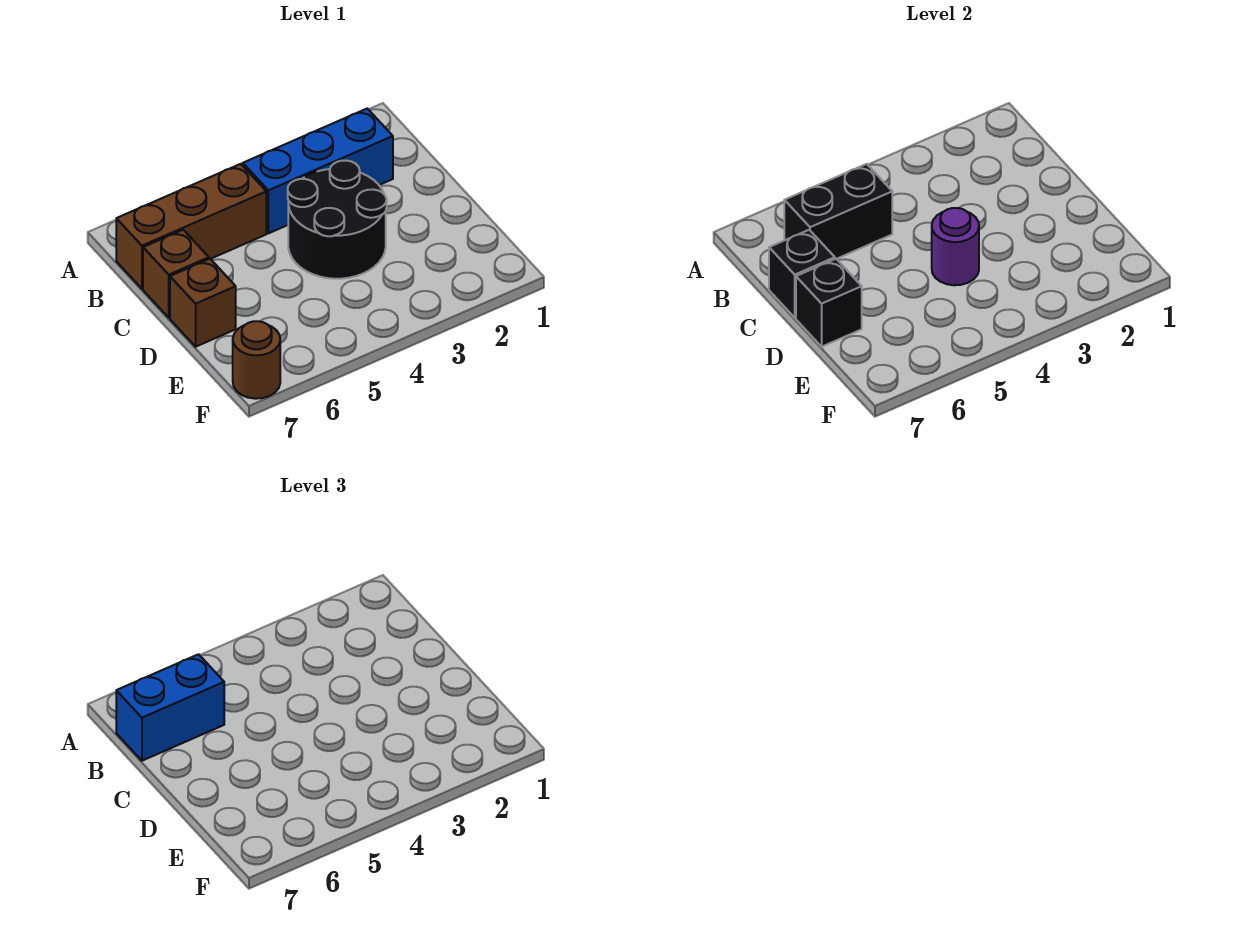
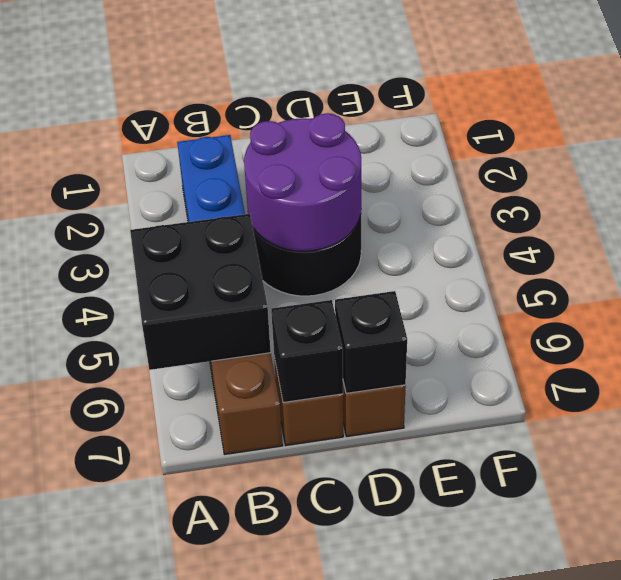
black brick B5:B6 level 2 -> black brick A5:B6 level 2
blue brick B6:B7 level 3 -> none
purple round brick D4 level 2 -> purple round brick C3:D4 level 2
brown round brick F7 level 1 -> none

